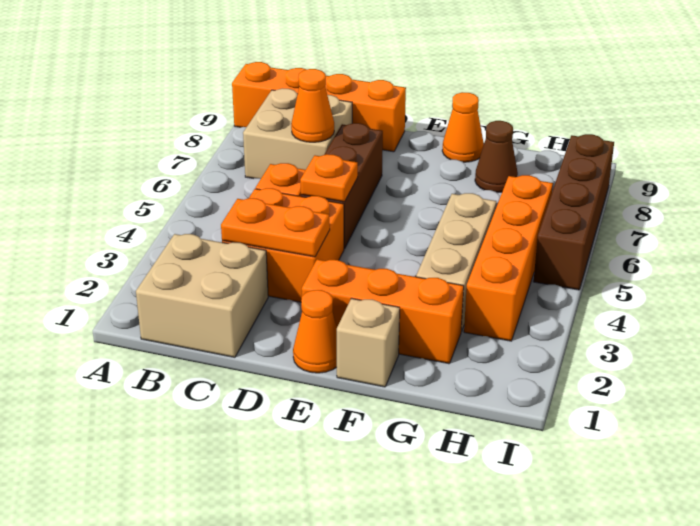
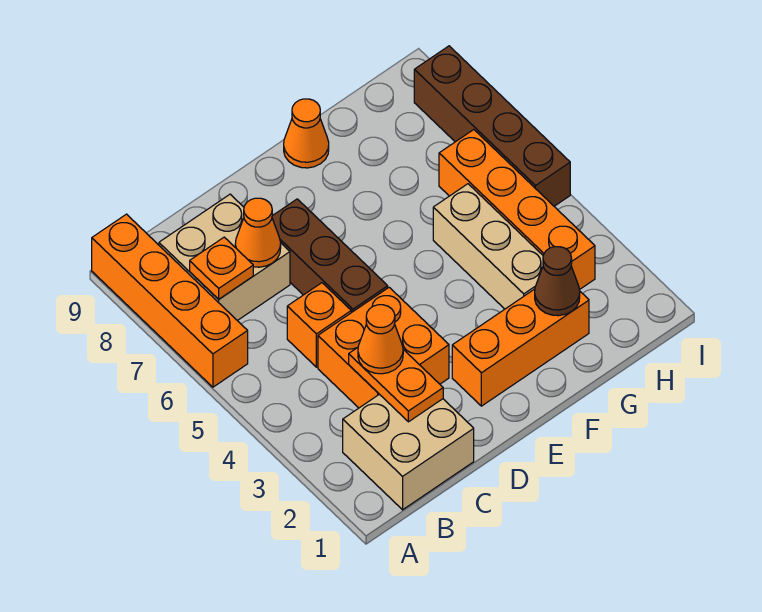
orange brick A9:D9 level 1 -> orange brick A6:A9 level 1
orange plate C3:D3 level 2 -> orange plate C2:C3 level 2
orange plate D5 level 2 -> orange plate B7 level 2
orange cone E1 level 1 -> orange cone C3 level 3
tan brick F1 level 1 -> none
brown cone G8 level 1 -> brown cone G2 level 2

